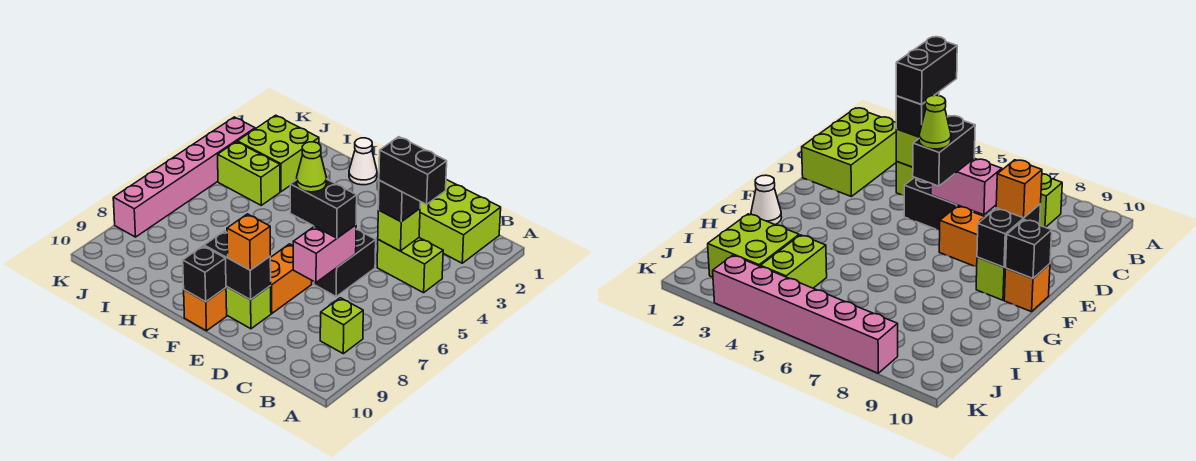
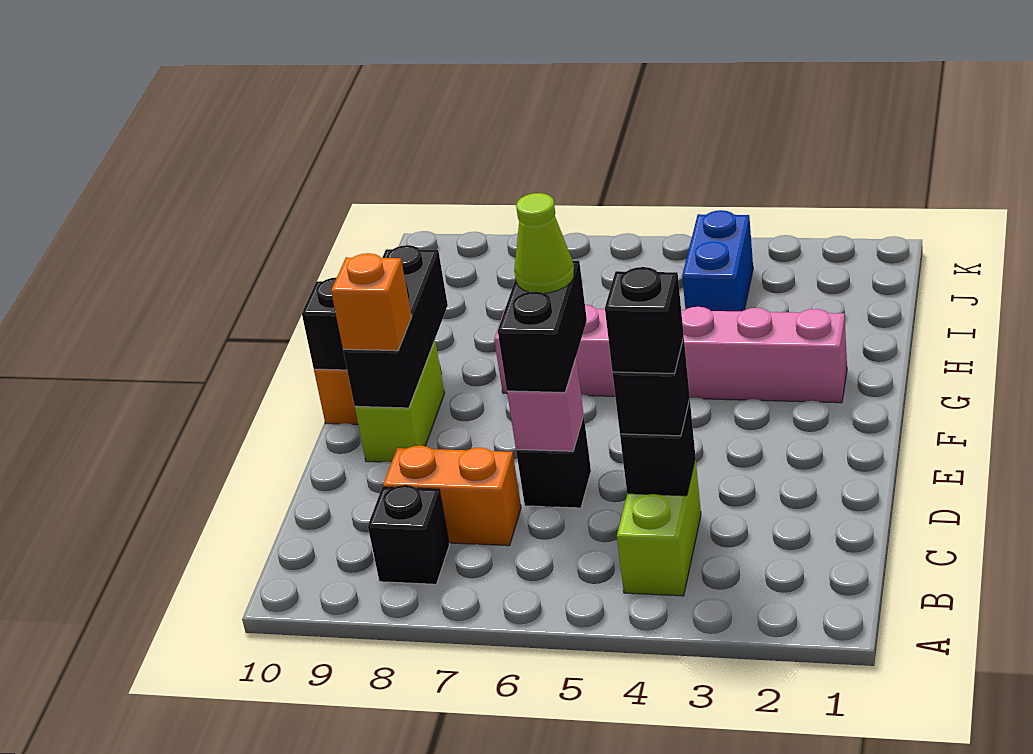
lime brick B1:D2 level 1 -> none
black brick B4:C4 level 4 -> black brick C4 level 4
lime brick B8 level 1 -> black brick B8 level 1
lime brick C4 level 2 -> black brick C4 level 2
black brick D5:D6 level 1 -> black brick D6 level 1
pink brick D6:D7 level 2 -> pink brick D6 level 2
orange brick E7:E8 level 1 -> orange brick C7:C8 level 1
black brick E9:F9 level 2 -> black brick E9:G9 level 2
white cone G1 level 1 -> none
lime brick I2:J3 level 1 -> none
lime brick I4:J4 level 1 -> blue brick I4:J4 level 1
pink brick K3:K8 level 1 -> pink brick G2:G7 level 1

